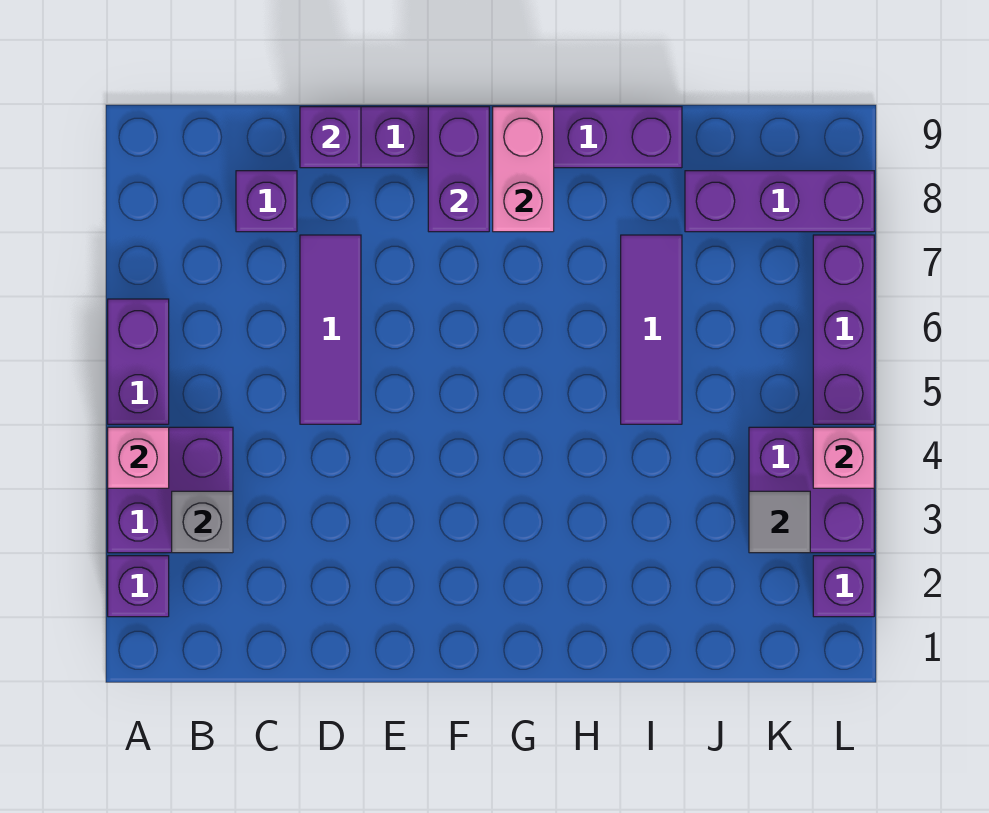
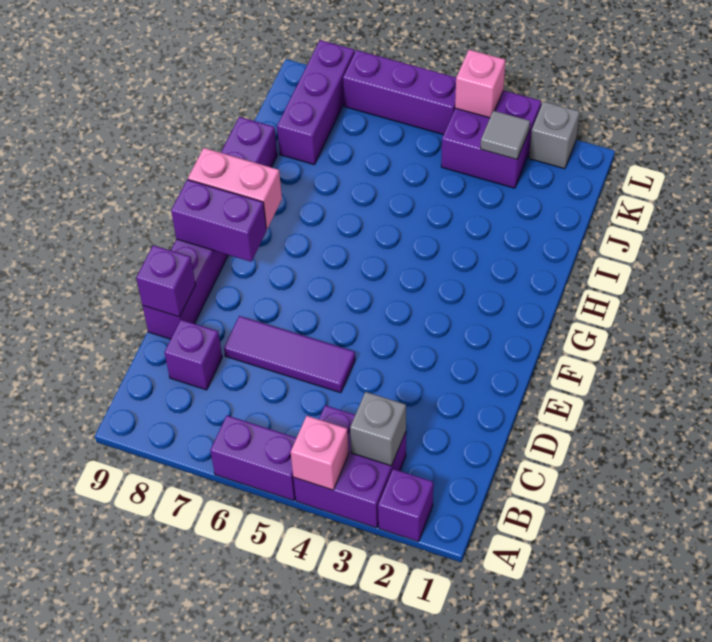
purple tile I5:I7 level 1 -> none
purple brick L2 level 1 -> grey brick L2 level 1

